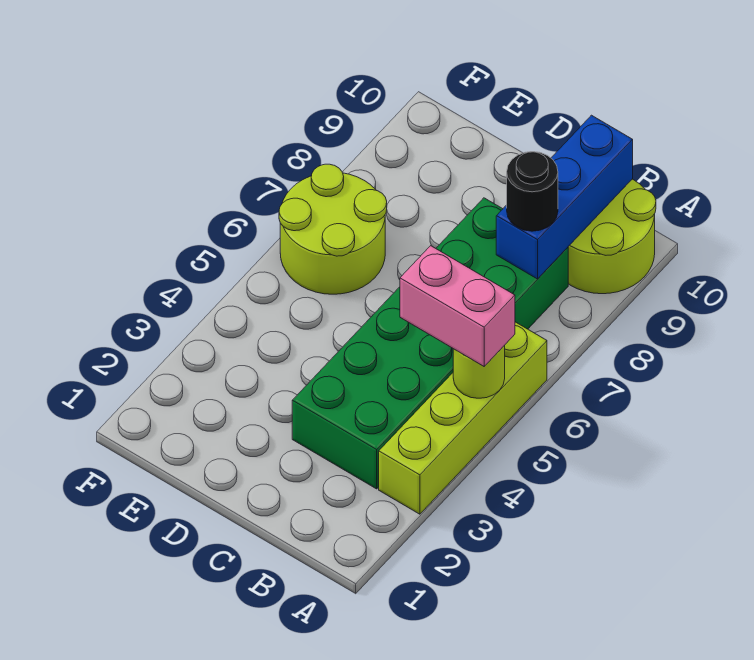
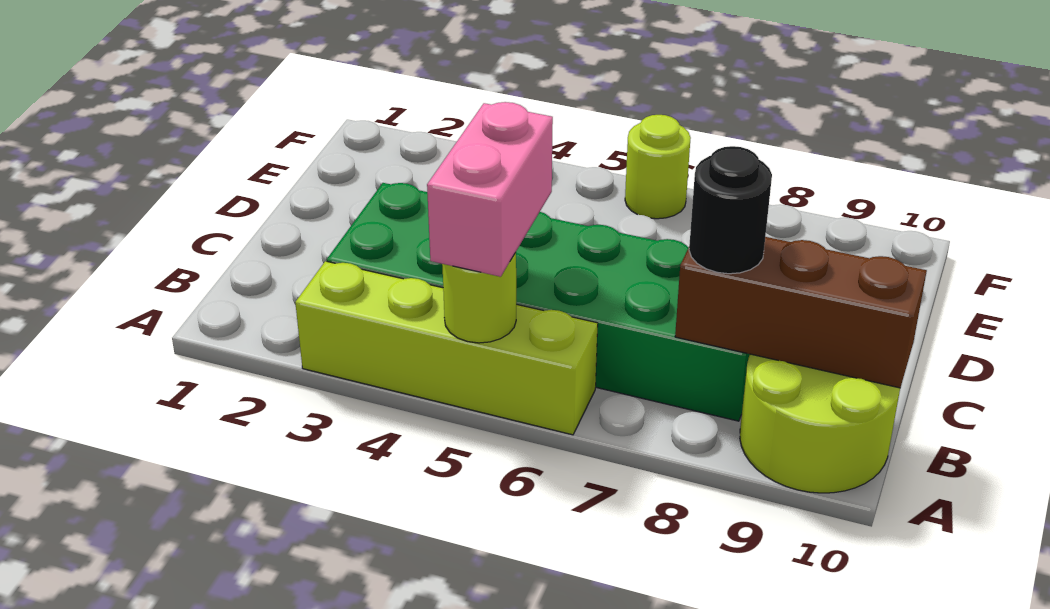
blue brick B8:B10 level 2 -> brown brick B8:B10 level 2
lime round brick E6:F7 level 1 -> lime round brick F6 level 1

